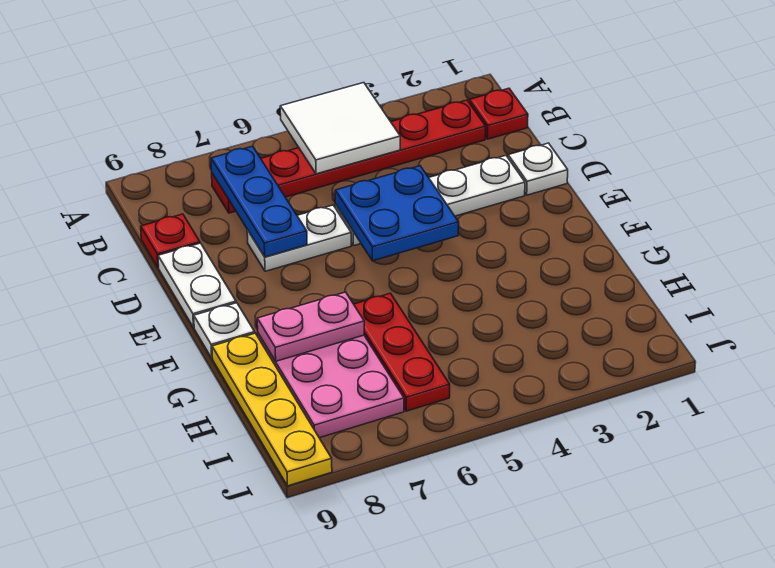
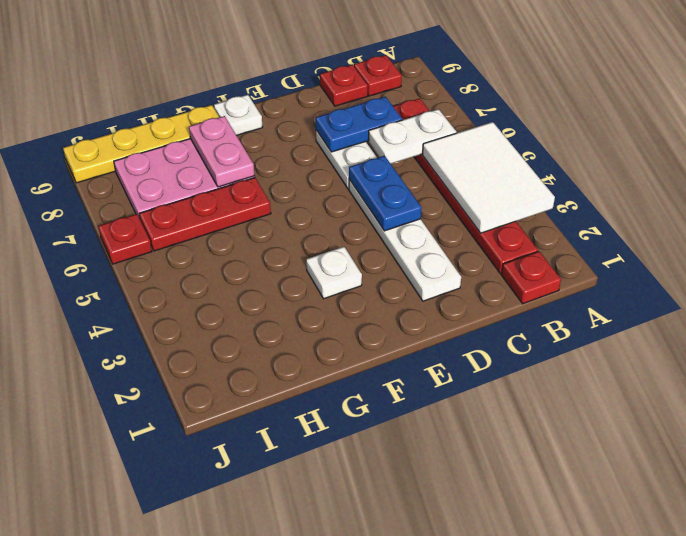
white tile A4:B5 level 2 -> white tile A3:B5 level 2
blue plate B7:D7 level 2 -> blue plate C7:D7 level 2
none -> red plate B9 level 1
white plate D1 level 1 -> white plate F3 level 1
blue plate D4:E5 level 2 -> blue plate D4:D5 level 2
white plate D9:E9 level 1 -> white plate B6:C6 level 2
none -> red plate J6 level 1

